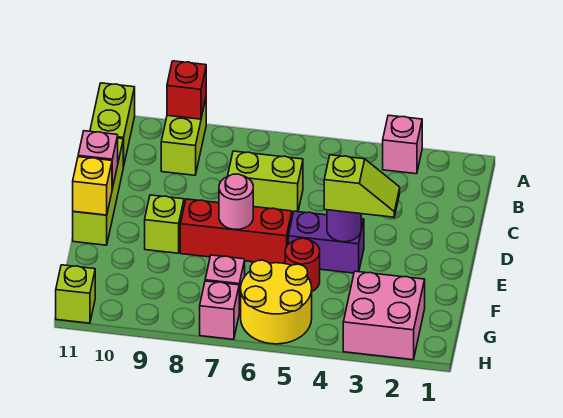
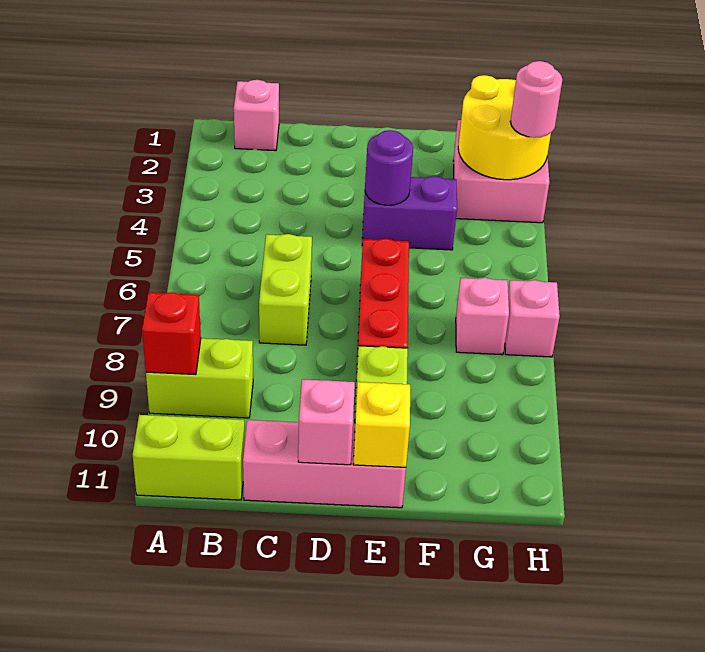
pink brick A3 level 1 -> pink brick B1 level 1
lime brick C11:E11 level 1 -> pink brick C11:E11 level 1
lime slope E3:E4 level 3 top 4 -> none
purple brick E4:E5 level 1 -> purple brick E4:F4 level 1
pink round brick E7 level 2 -> pink round brick H3 level 3
red round brick F5 level 1 -> none
yellow round brick G5:H6 level 1 -> yellow round brick G2:H3 level 2
lime brick H11 level 1 -> none

